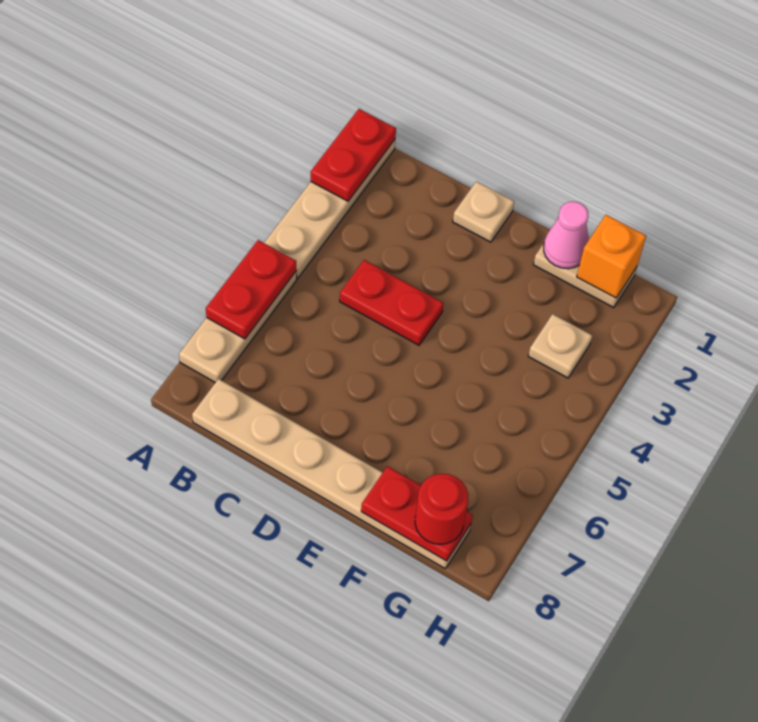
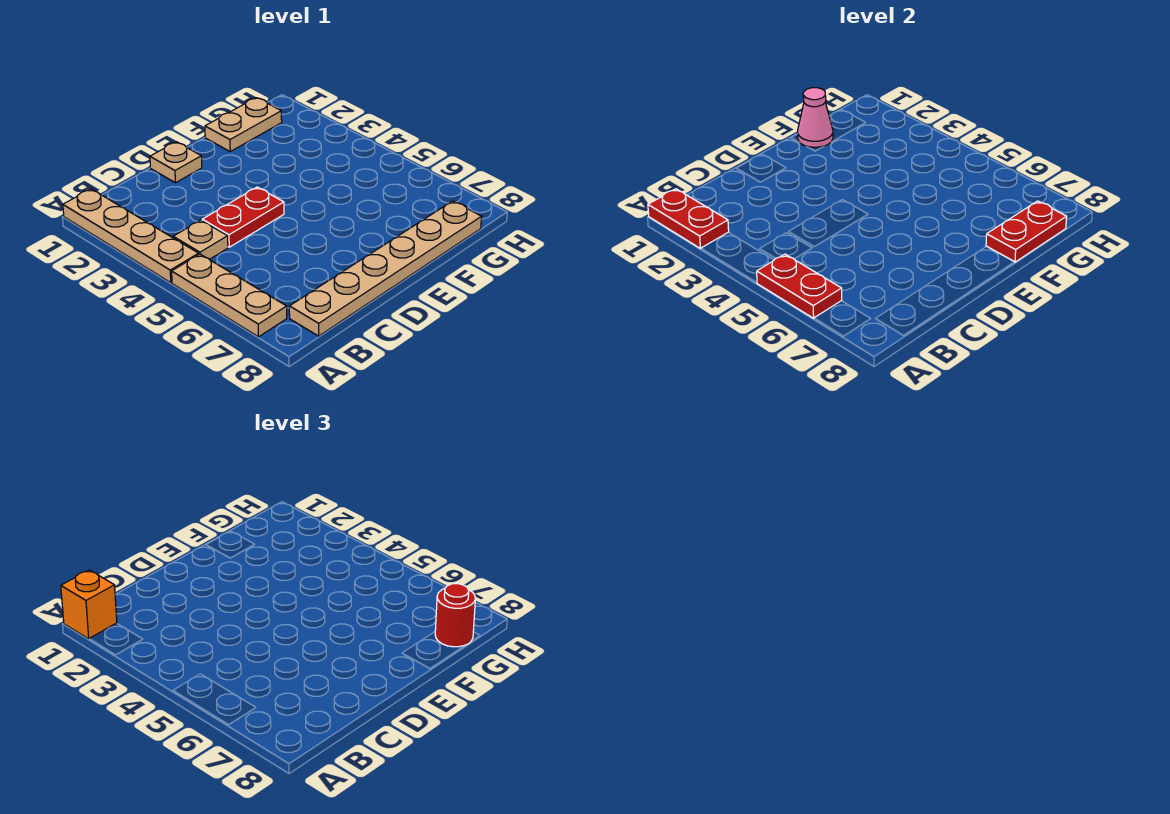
orange brick G1 level 2 -> orange brick A1 level 3
tan plate G3 level 1 -> tan plate B4 level 1

